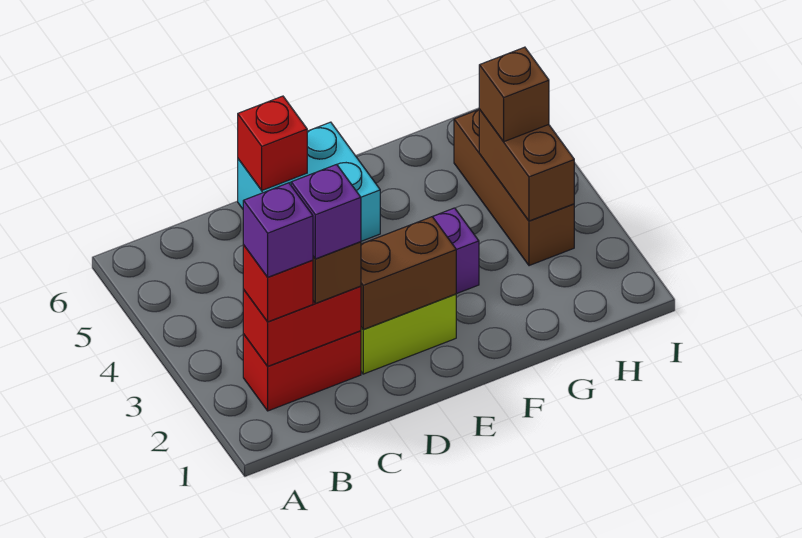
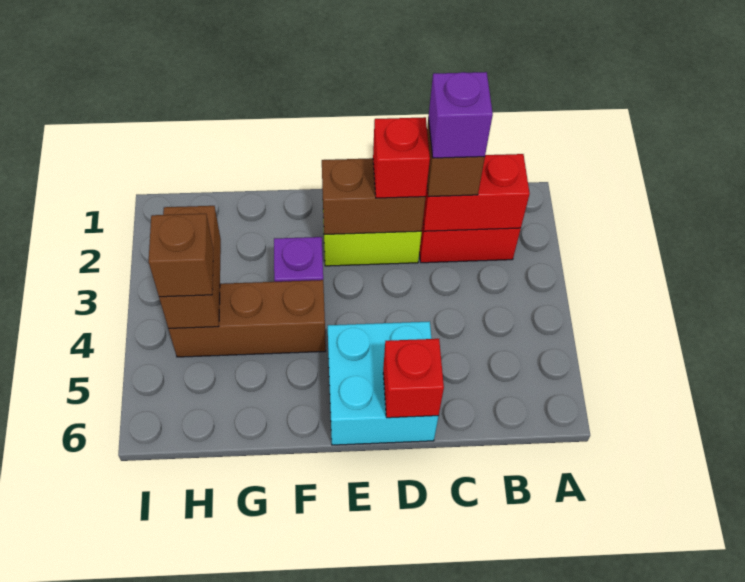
red brick B2 level 3 -> red brick D2 level 3
purple brick B2 level 4 -> none
brown brick H3:H5 level 1 -> brown brick F4:H4 level 1

